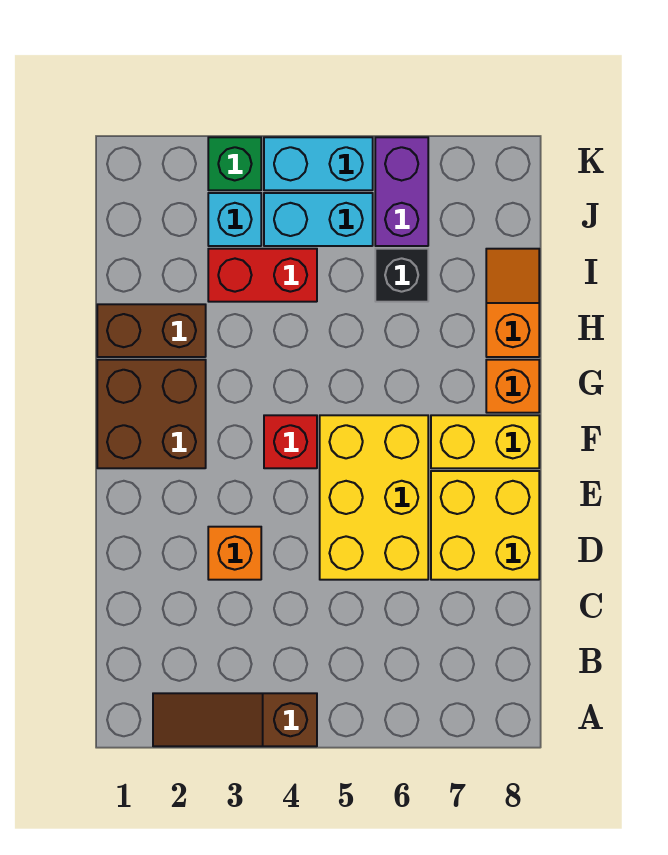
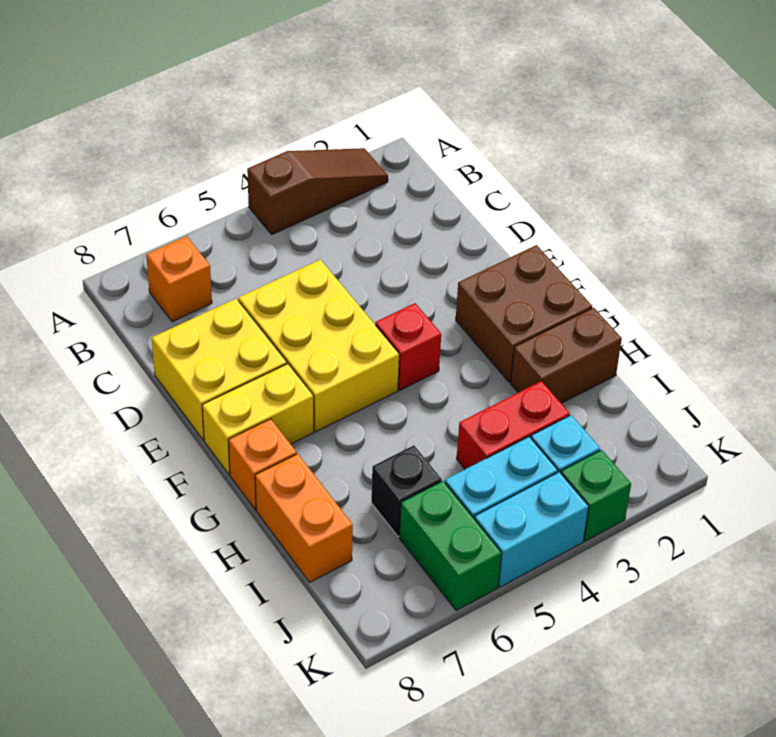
orange brick D3 level 1 -> orange brick B7 level 1
orange slope H8:I8 level 1 top H -> orange brick H8:I8 level 1
purple brick J6:K6 level 1 -> green brick J6:K6 level 1

